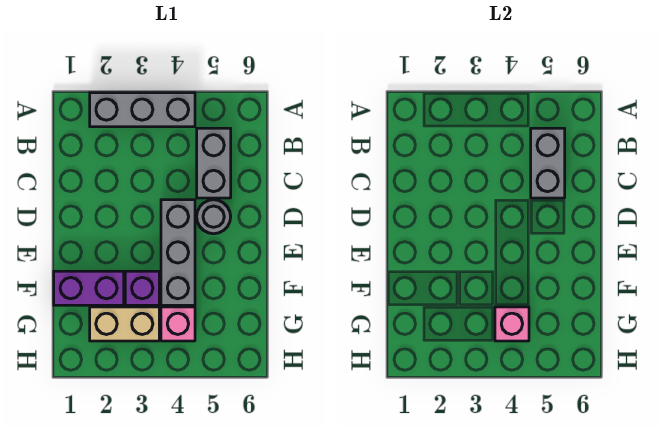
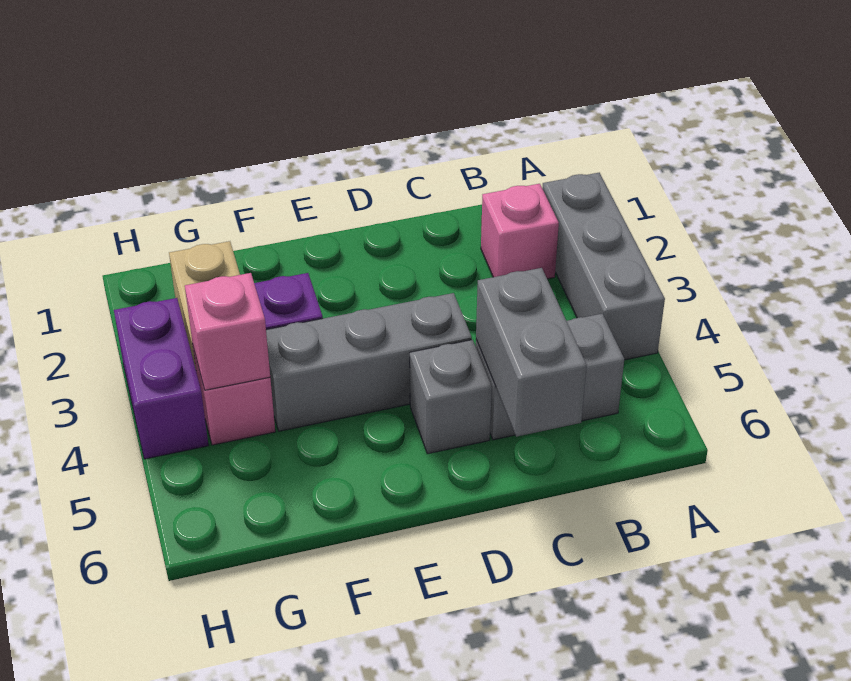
none -> pink brick B2 level 1
grey brick B5:C5 level 2 -> grey brick C5:C6 level 2
grey round brick D5 level 1 -> grey brick D5 level 1
purple brick F1:F2 level 1 -> purple brick H3:H4 level 1

